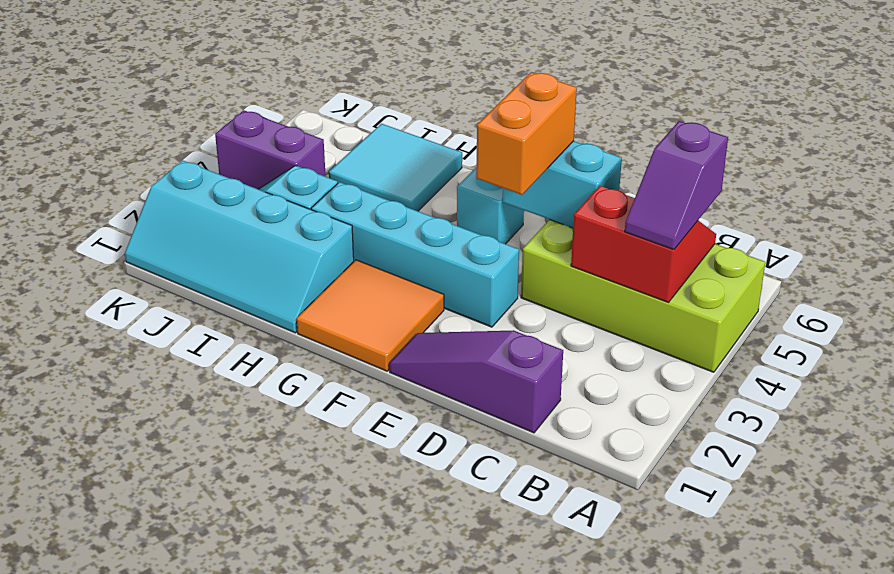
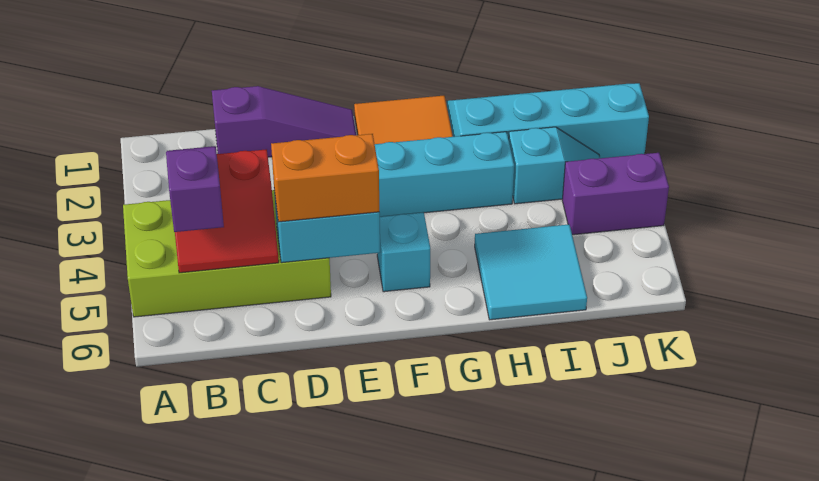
orange brick E4:E5 level 3 -> orange brick D5:E5 level 3

